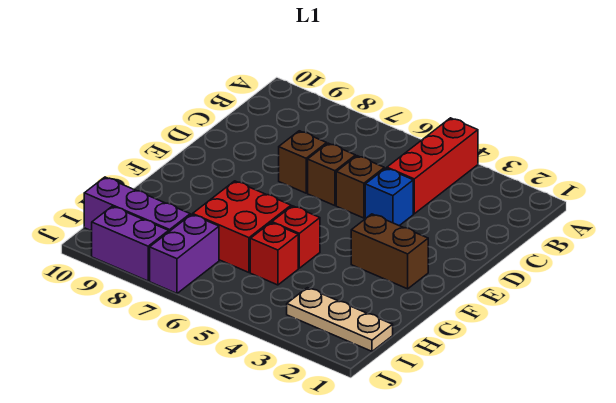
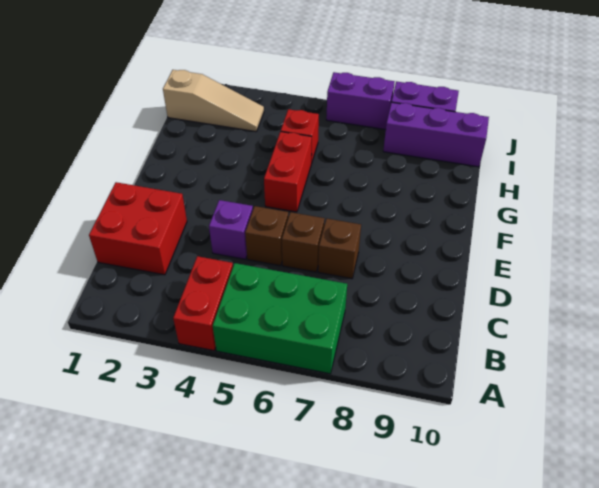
red brick A4:C4 level 1 -> red brick A4:B4 level 1
none -> green brick A5:B7 level 1
blue brick D4 level 1 -> purple brick D4 level 1
brown brick F2:F3 level 1 -> none
red brick G5 level 1 -> red brick F5:G5 level 1
red brick G6:H7 level 1 -> red brick C1:D2 level 1
tan plate I1:I3 level 1 -> tan slope I1:I3 level 1 top 1
purple brick I7:J7 level 1 -> purple brick J6:J7 level 1

